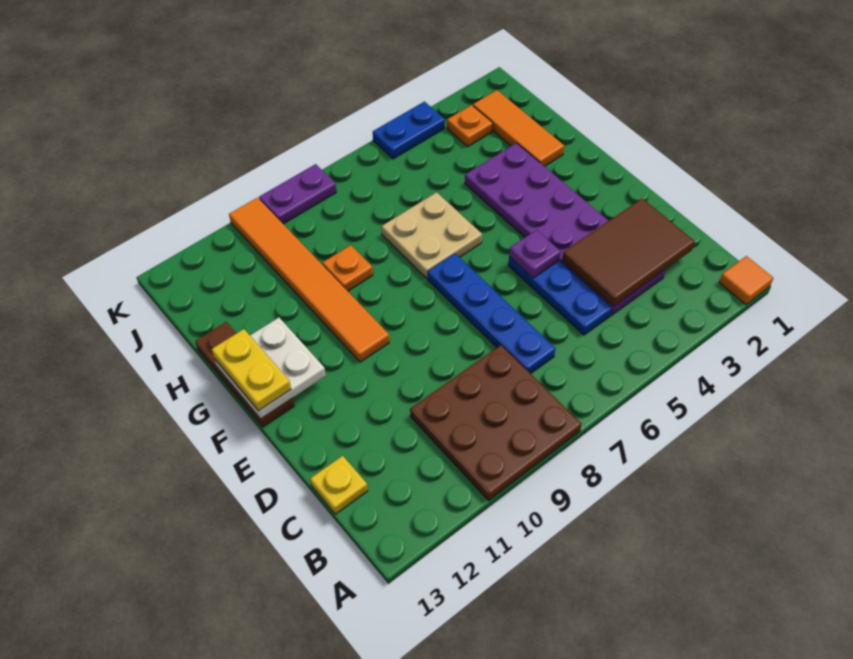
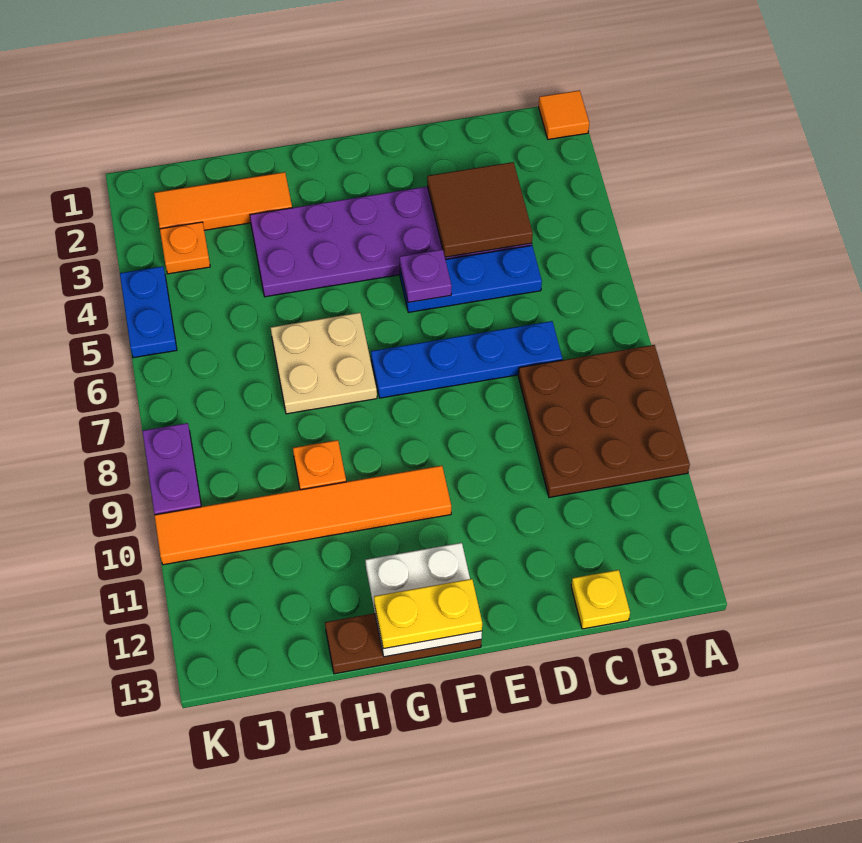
brown tile C2:D4 level 2 -> brown tile C3:D4 level 2

